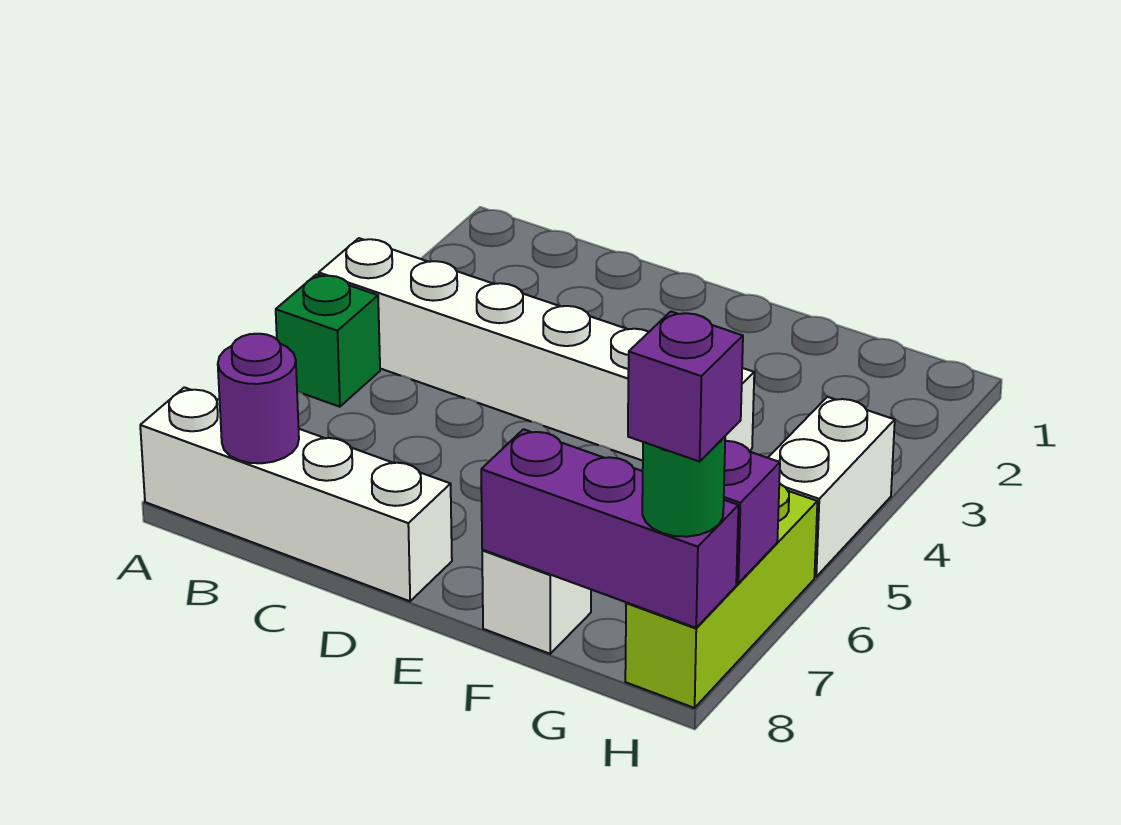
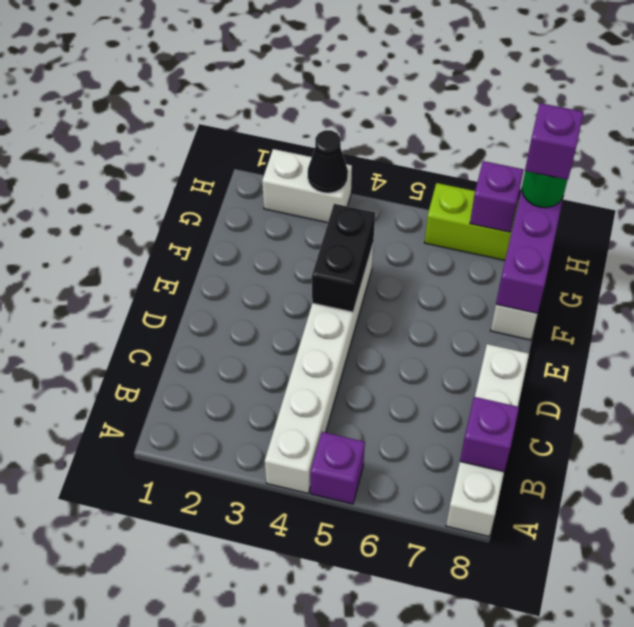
green brick A5 level 1 -> purple brick A5 level 1
purple round brick B8 level 2 -> purple brick B8 level 2
none -> black brick E4:F4 level 2
none -> black cone H3 level 2
white brick H4:H5 level 1 -> white brick H2:H3 level 1

